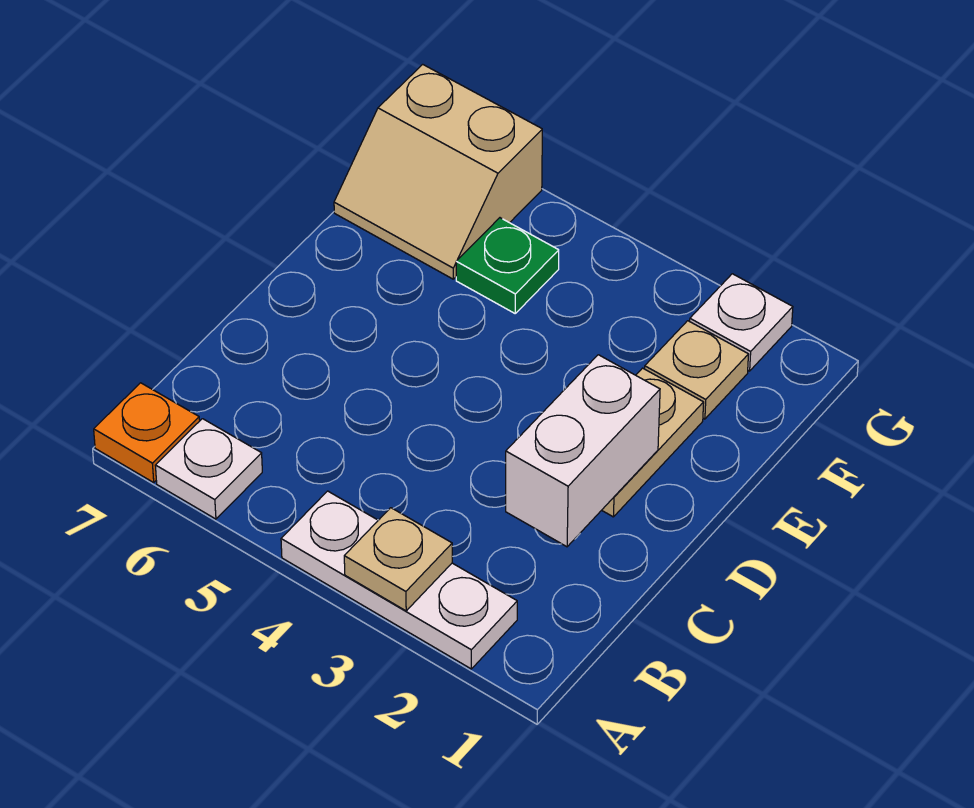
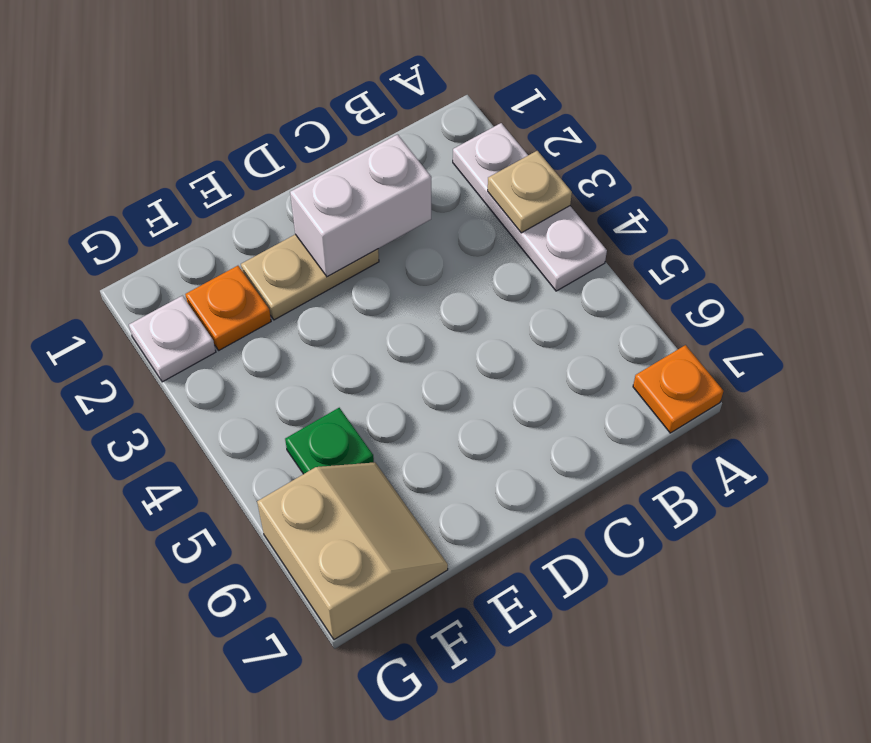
white plate A6 level 1 -> none
tan plate F2 level 1 -> orange plate F2 level 1

